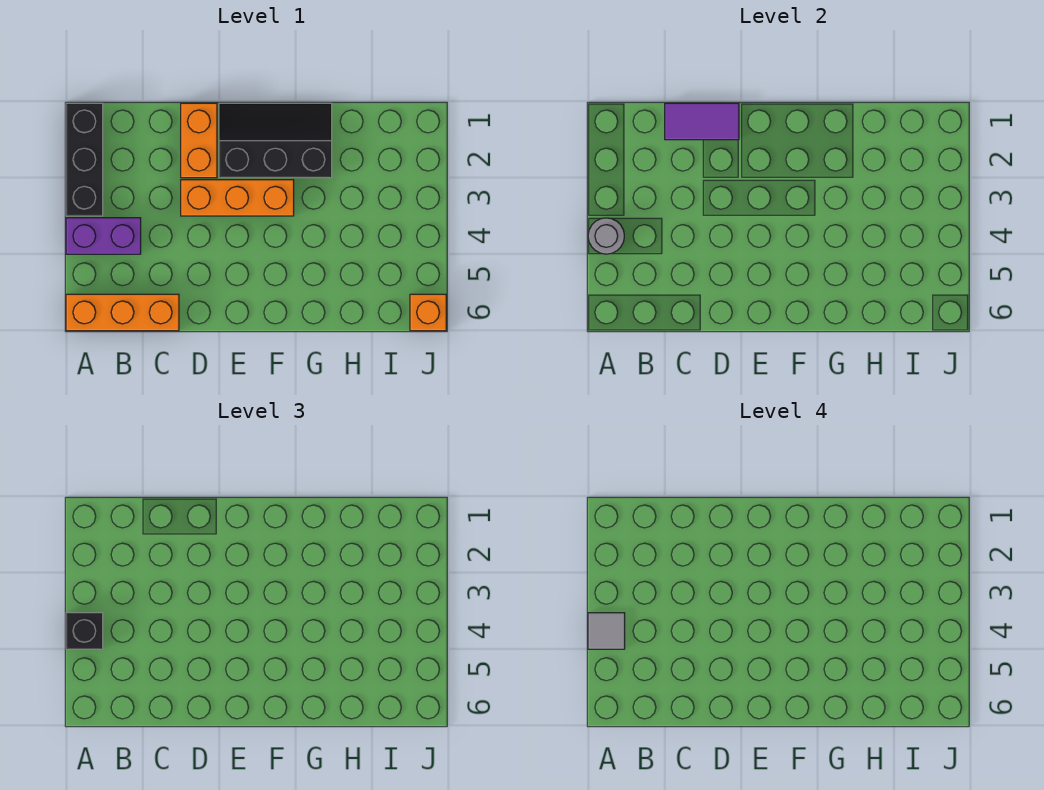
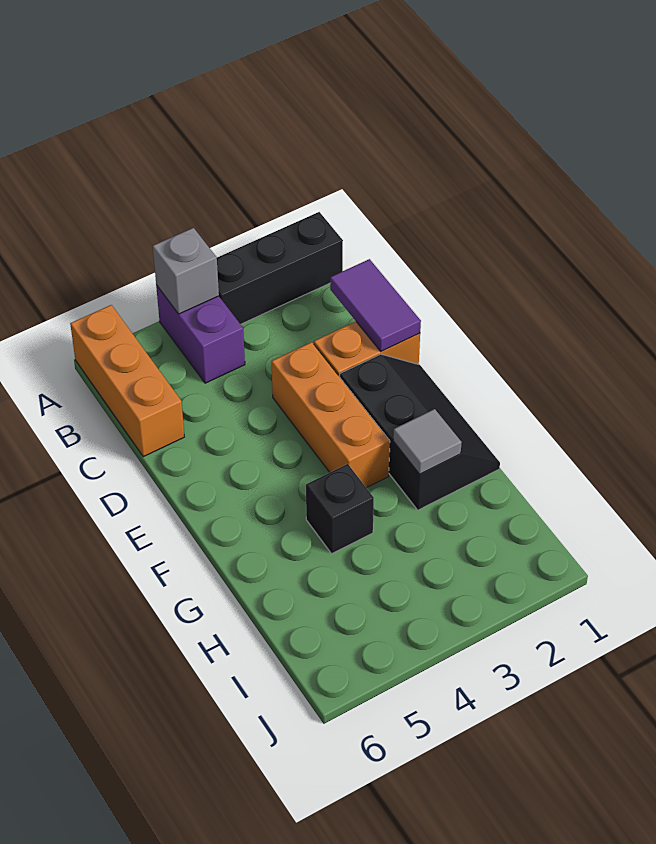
grey round brick A4 level 2 -> grey brick A4 level 2
black brick A4 level 3 -> black brick G4 level 1
grey tile A4 level 4 -> grey tile G2 level 2
orange brick J6 level 1 -> none

